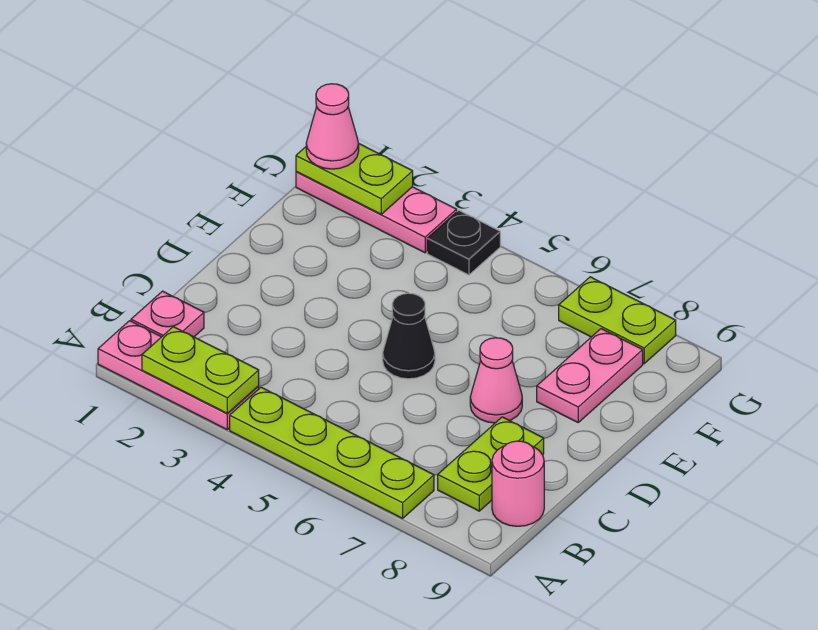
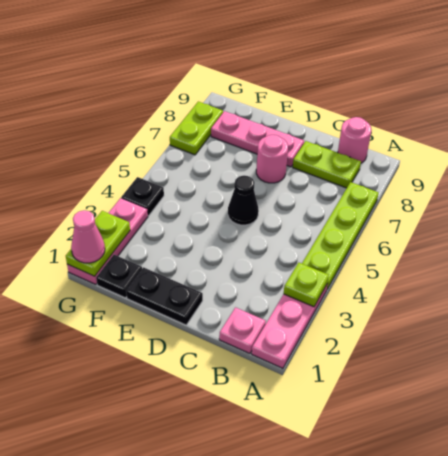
lime plate A2:A3 level 2 -> lime plate A3 level 2
none -> black plate D1:E1 level 1
pink cone D7 level 1 -> pink round brick D7 level 1
pink plate E8:F8 level 1 -> pink plate D8:F8 level 1
none -> black plate F1 level 1

